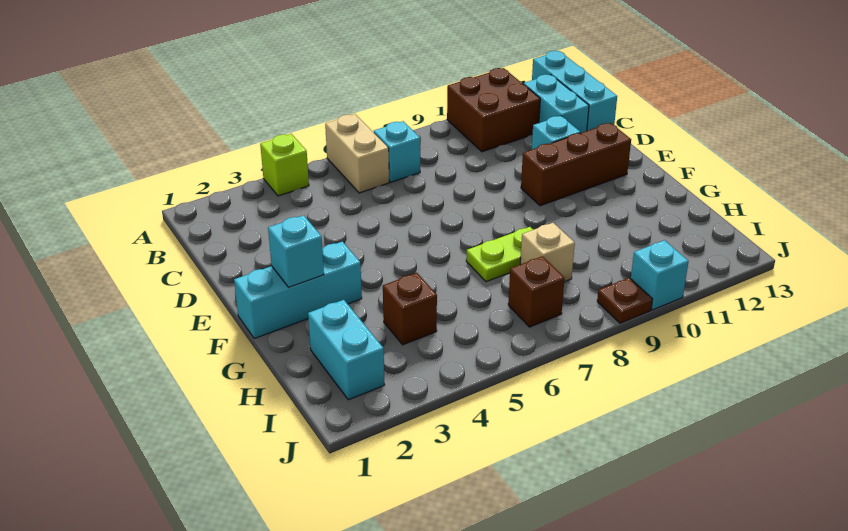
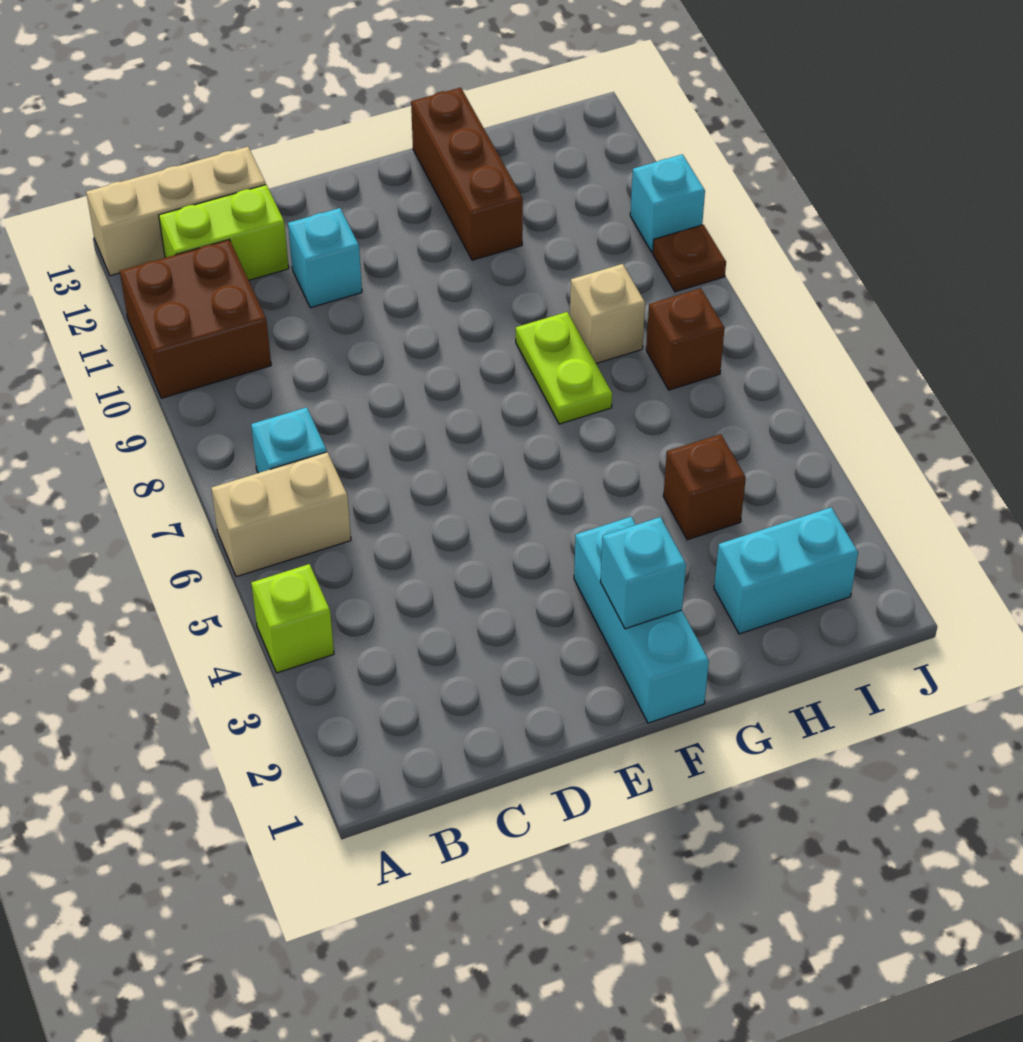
cyan brick A13:C13 level 1 -> tan brick A13:C13 level 1
cyan brick B12:C12 level 1 -> lime brick B12:C12 level 1
brown brick E10:E12 level 1 -> brown brick G11:G13 level 1

